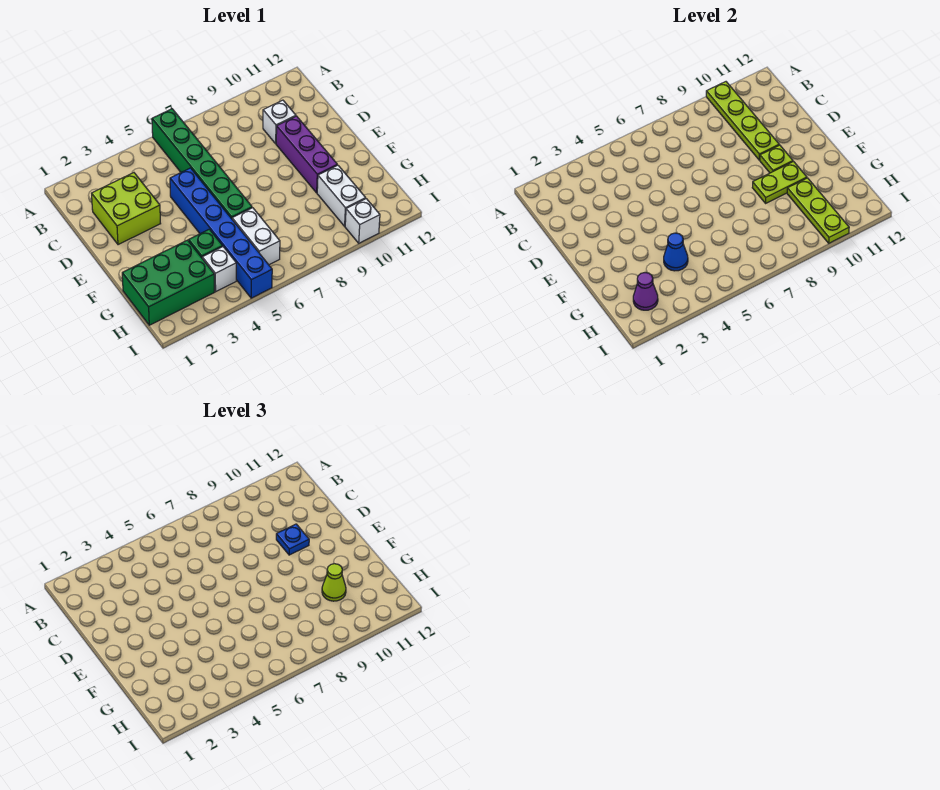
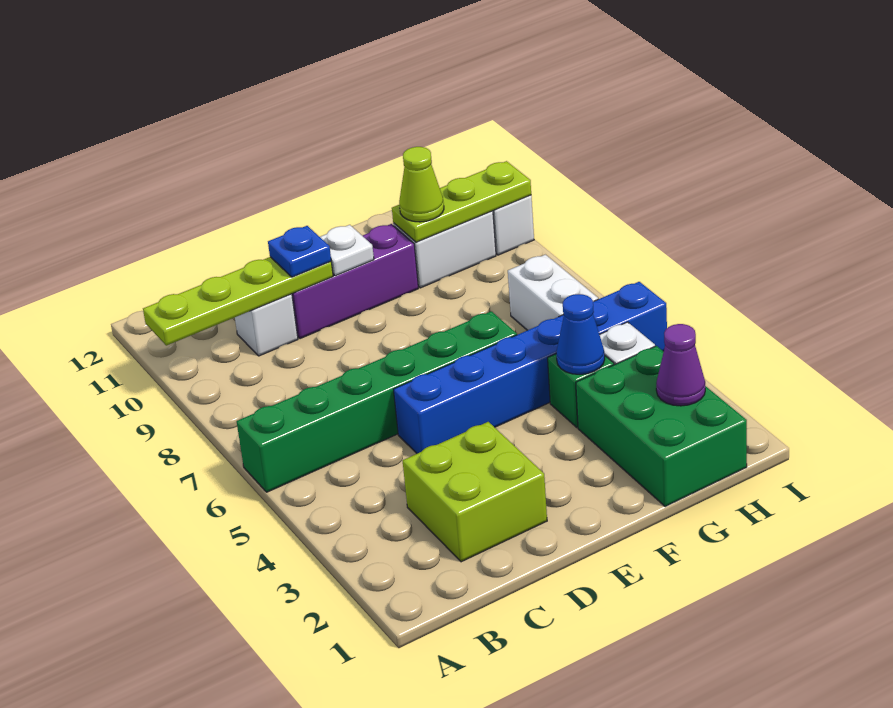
lime plate E10 level 2 -> white plate E10 level 2
lime plate F9:F10 level 2 -> none
white brick G6:H6 level 1 -> white brick H6:H7 level 1

